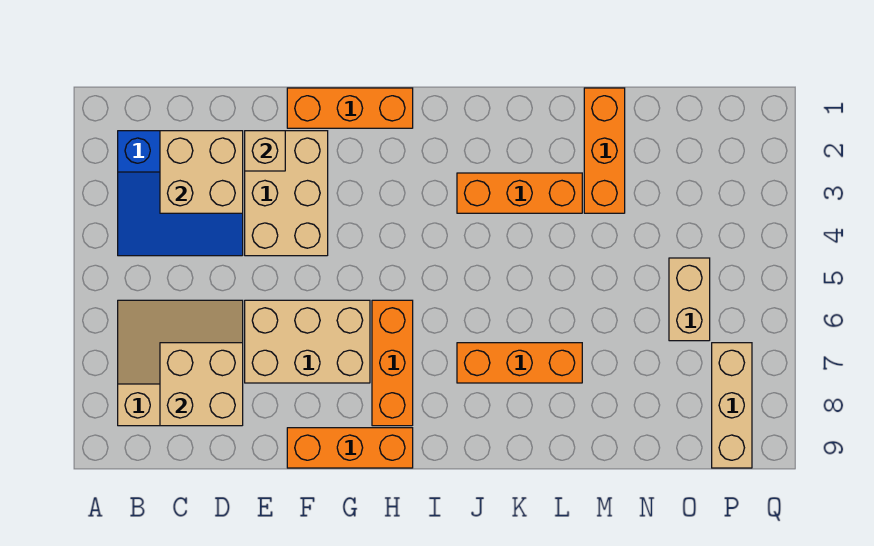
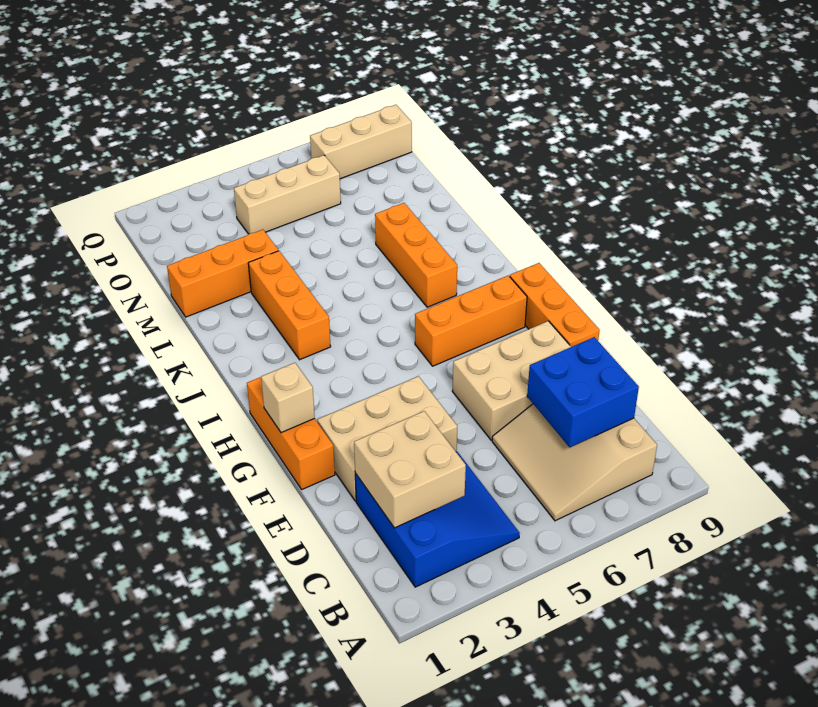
tan brick C7:D8 level 2 -> blue brick C7:D8 level 2
tan brick E2 level 2 -> tan brick G1 level 2
tan brick E6:G7 level 1 -> tan brick E6:F8 level 1
tan brick O5:O6 level 1 -> tan brick O4:O6 level 1

